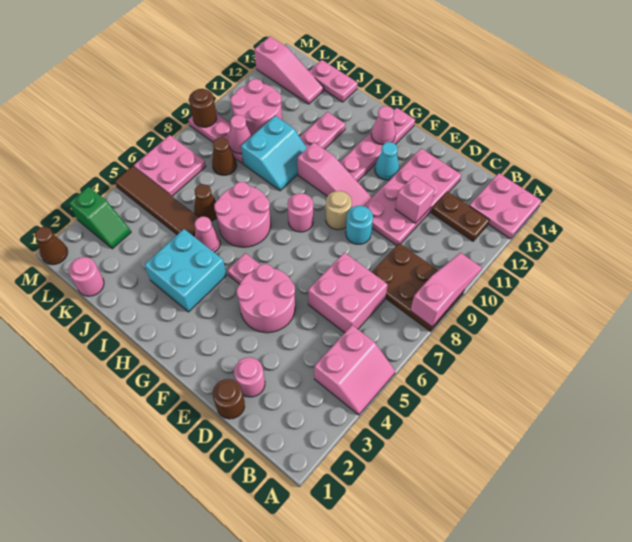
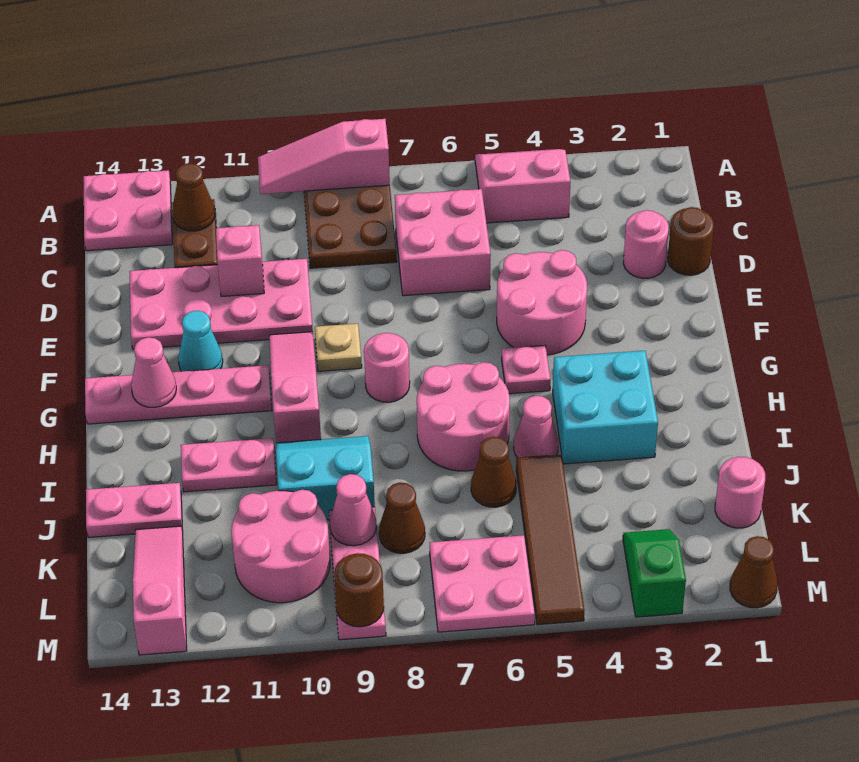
none -> brown cone B12 level 2
cyan round brick E9 level 1 -> none
tan round brick F9 level 1 -> tan plate F9 level 1
pink plate J14:K14 level 1 -> pink plate J13:J14 level 1

